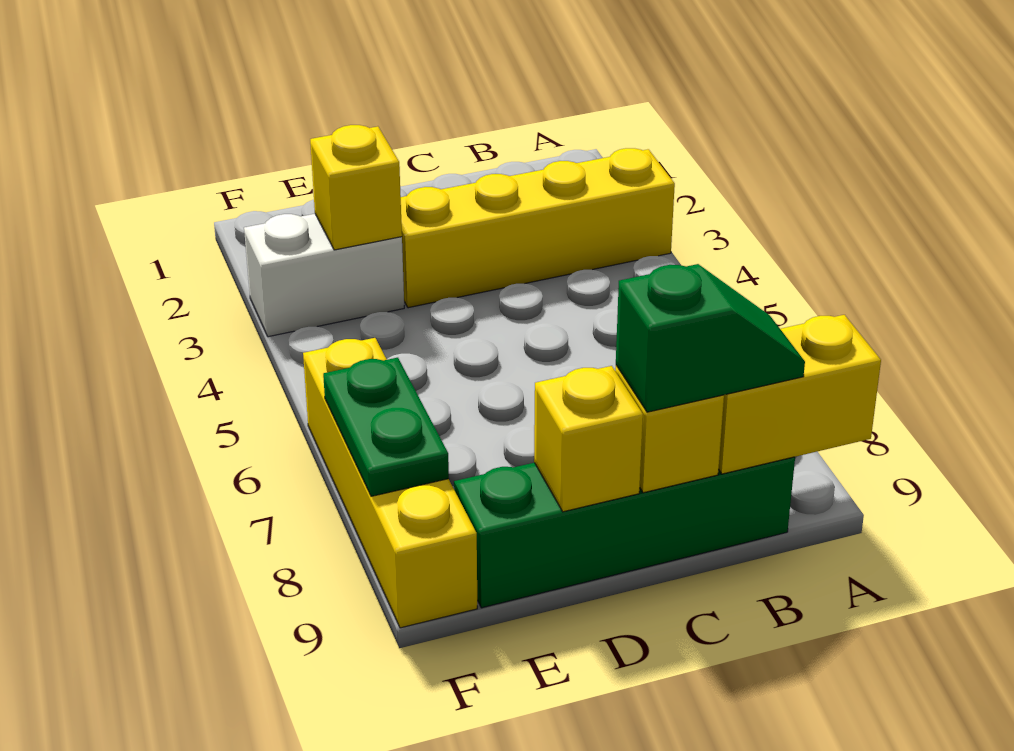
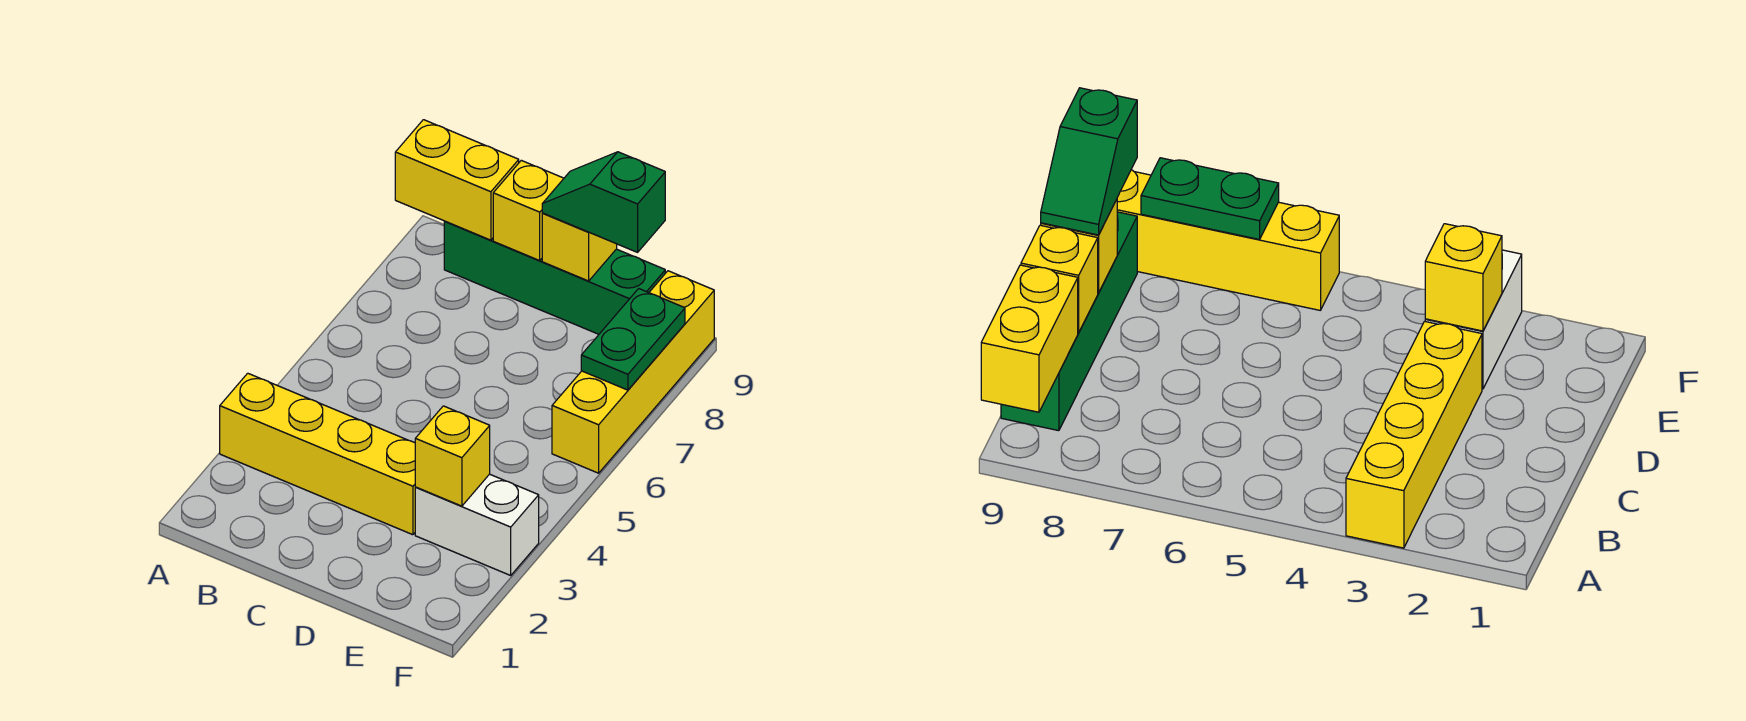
green slope B9:C9 level 3 top C -> green slope D9:E9 level 3 top E

